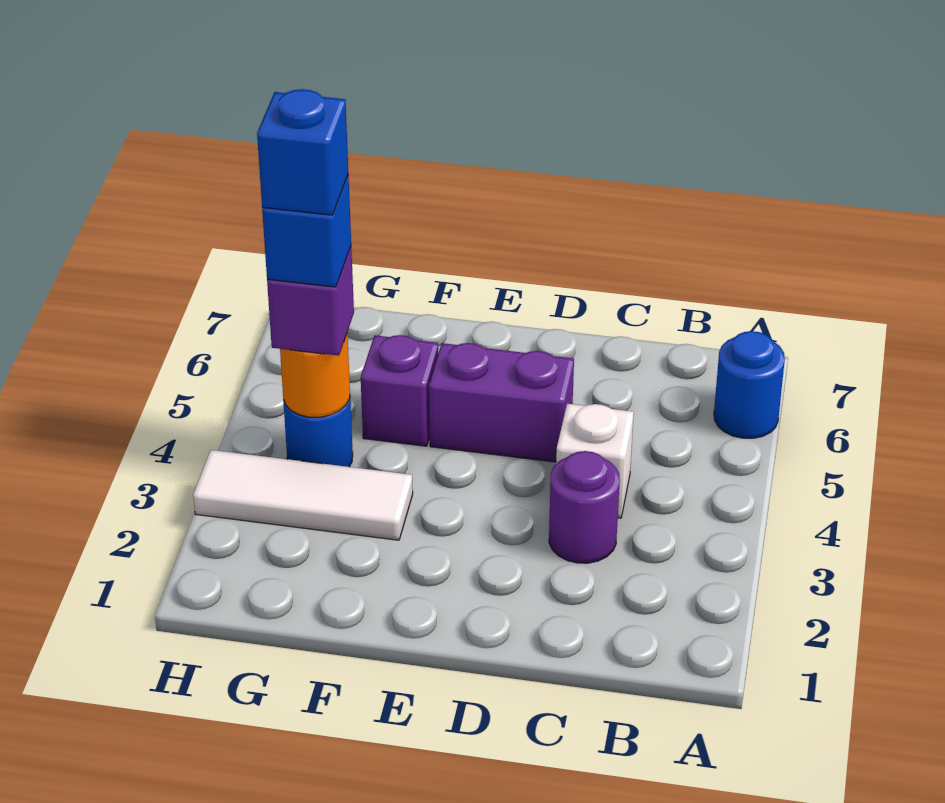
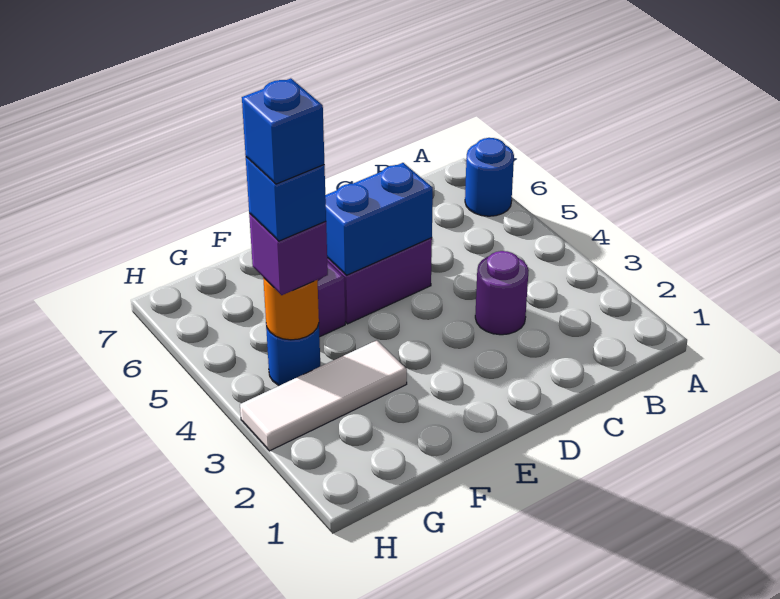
white brick C4 level 1 -> none
none -> blue brick D5:E5 level 2

